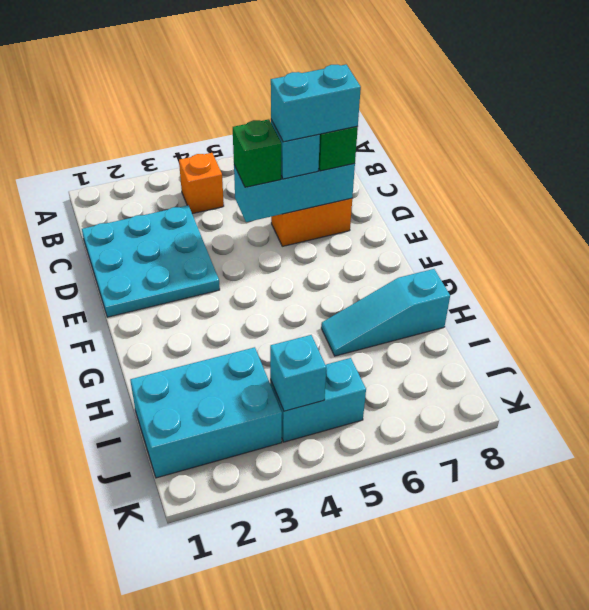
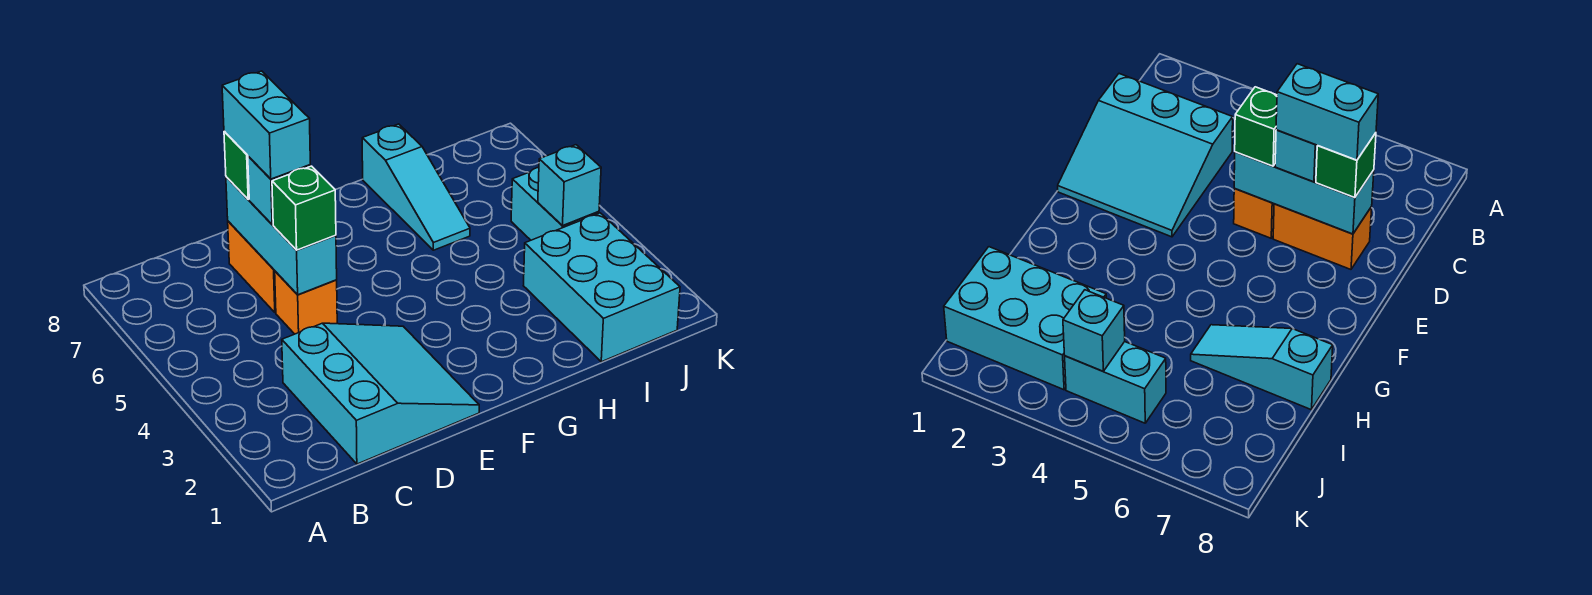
orange brick B4 level 1 -> orange brick D5 level 1
cyan plate C1:E3 level 1 -> cyan slope C1:E3 level 1 top C

